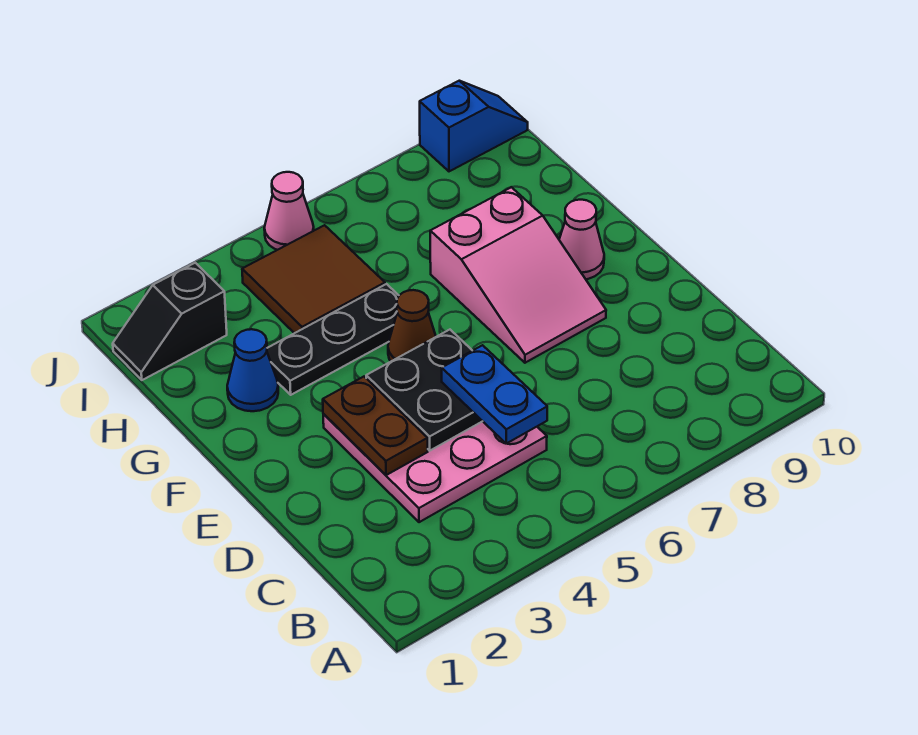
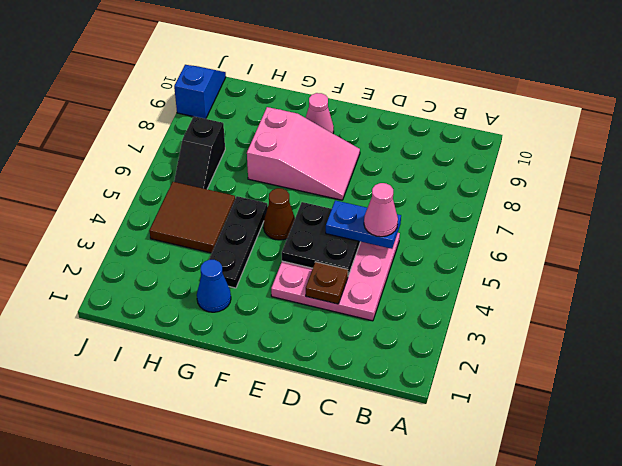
brown plate D3:E3 level 2 -> brown plate D3 level 2
black slope I1:I2 level 1 top 2 -> black slope I6:I7 level 1 top 7
pink cone J5 level 1 -> pink cone C5 level 4

